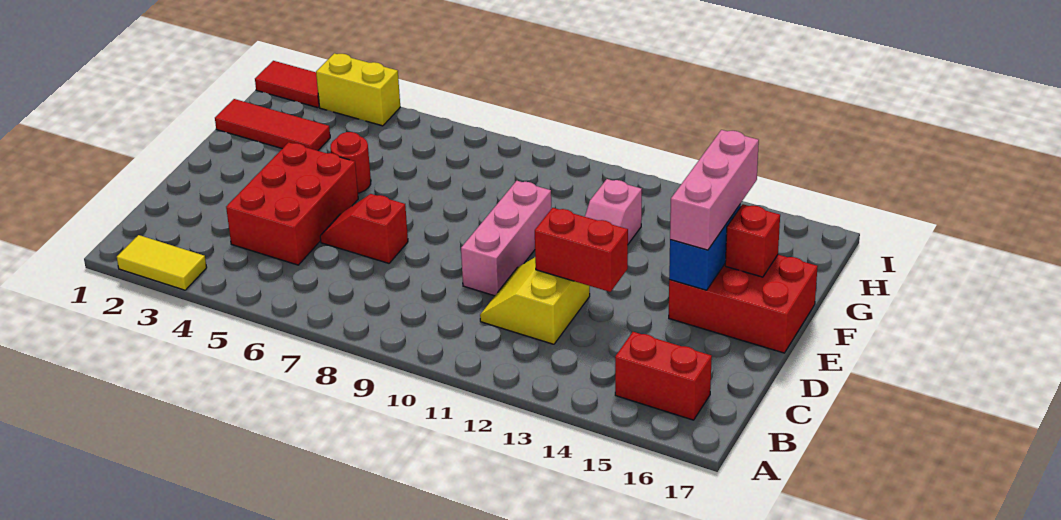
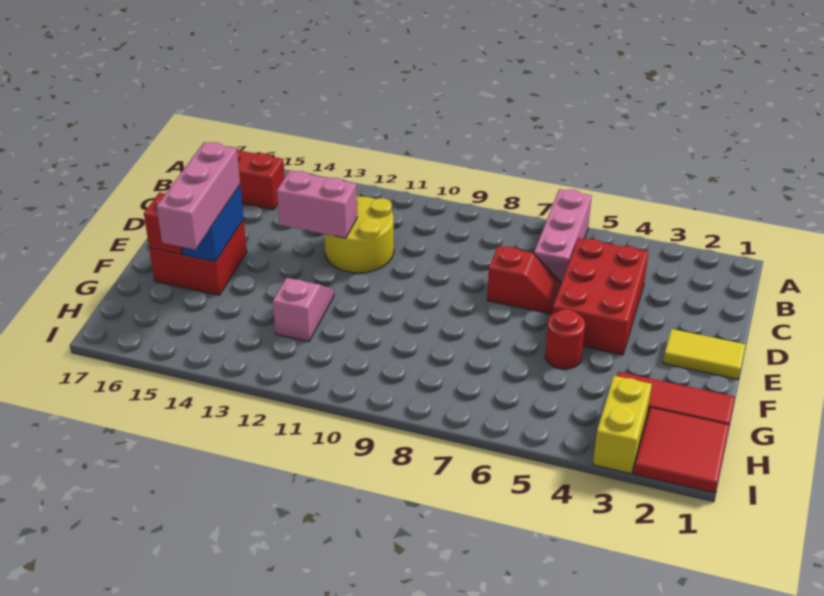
yellow tile A2:A3 level 1 -> yellow tile E1:E2 level 1
yellow slope C11:D12 level 1 top 12 -> yellow round brick C11:D12 level 1
pink brick D10:F10 level 1 -> pink brick A6:C6 level 1
red brick D12:D13 level 2 -> pink brick D12:D13 level 2
red brick E15:F17 level 1 -> red brick E15:F16 level 1
red tile I1:I2 level 1 -> red tile H1:I2 level 1
yellow brick I3:I4 level 1 -> yellow brick H3:I3 level 1

